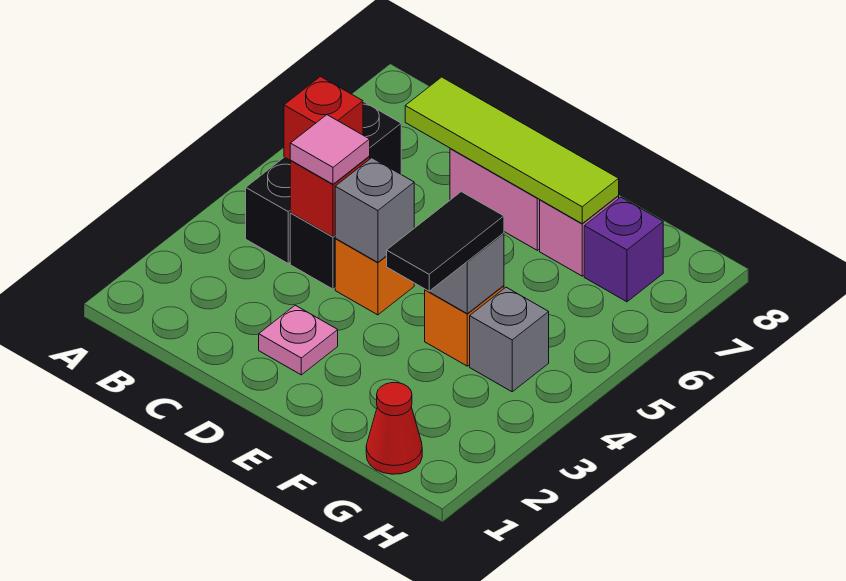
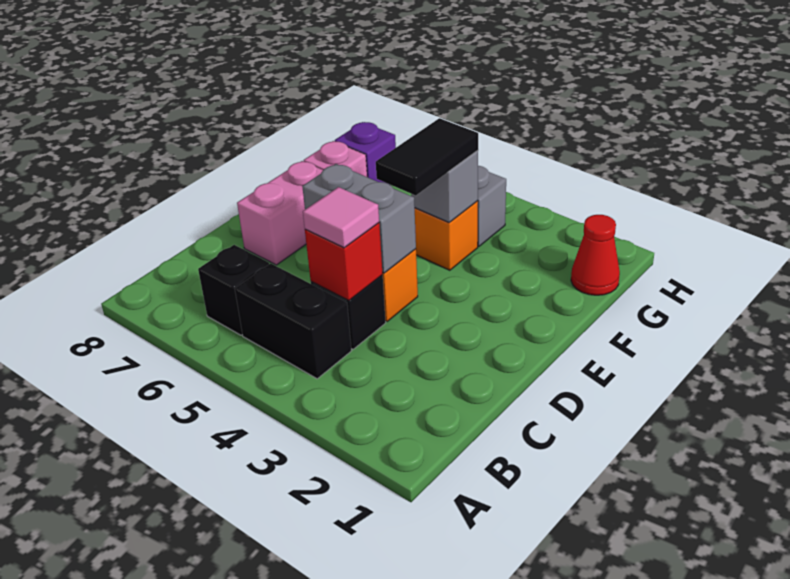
red brick B5 level 2 -> none
lime tile C7:F7 level 2 -> none
pink plate D2 level 1 -> none
grey brick D4 level 2 -> grey brick D4:D5 level 2
black tile F3:F4 level 3 -> black tile E4:F4 level 3

